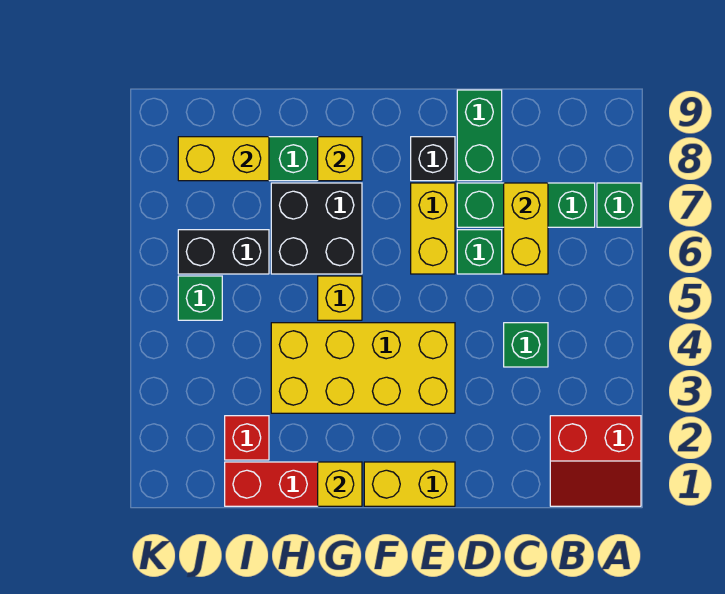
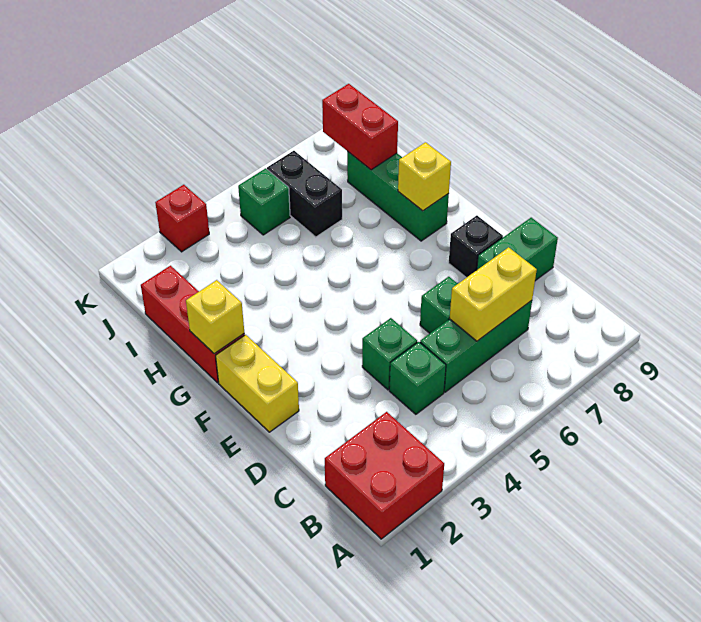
red slope A1:B2 level 1 top 2 -> red brick A1:B2 level 1
green brick A7 level 1 -> green brick D4 level 1
green brick B7:D7 level 1 -> green brick C5:C7 level 1
yellow brick E3:H4 level 1 -> none
yellow brick E6:E7 level 1 -> none
yellow brick G5 level 1 -> none
black brick G6:H7 level 1 -> none
red brick I2 level 1 -> red brick K3 level 1
yellow brick I8:J8 level 2 -> red brick I8:J8 level 2

